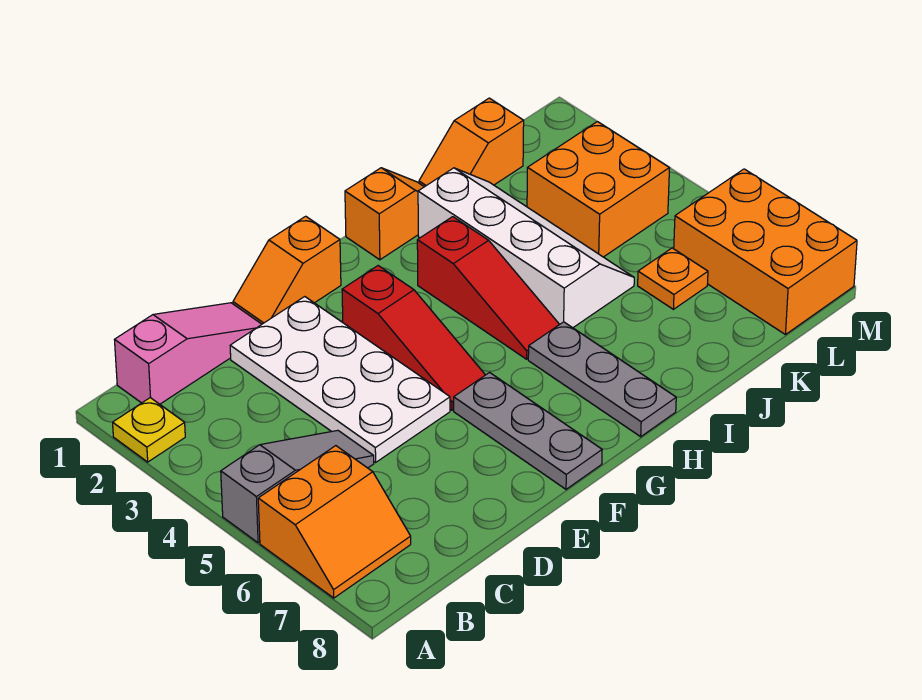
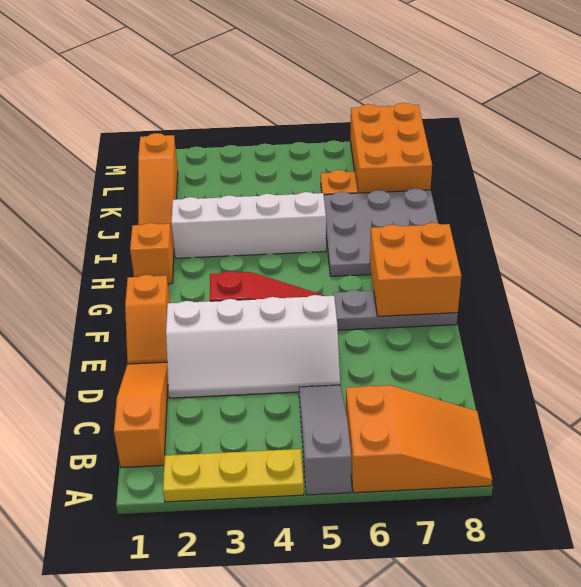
yellow plate A2 level 1 -> yellow plate A2:A4 level 1
orange slope A6:B7 level 1 top 6 -> orange slope A6:B8 level 1 top 6
pink slope B1:D1 level 1 top B -> orange slope B1:D1 level 1 top B
white plate D2:E5 level 1 -> white slope D2:E5 level 1 top E
red slope H3:H5 level 1 top 3 -> none
grey plate H6:H8 level 1 -> grey plate H6:J8 level 1
orange slope J1:K1 level 1 top K -> orange slope J1:L1 level 1 top L
orange brick K3:L4 level 1 -> orange brick F7:G8 level 2
orange brick L6:M8 level 1 -> orange brick K7:M8 level 1

